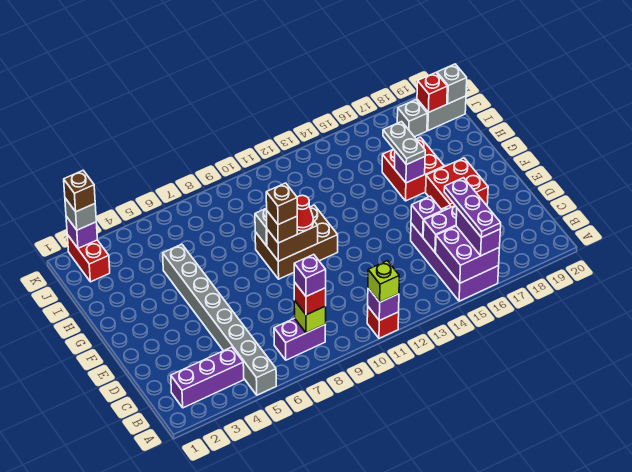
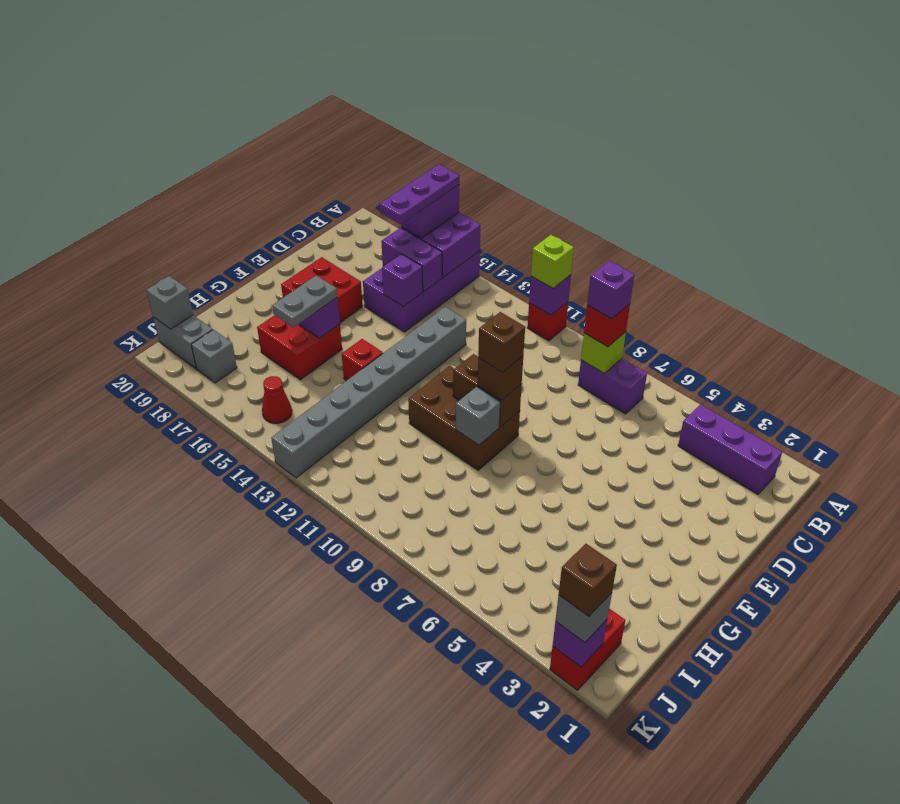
grey brick A5:H5 level 1 -> grey brick D13:K13 level 1
red cone F10 level 3 -> red cone J15 level 1
red brick J19 level 2 -> red brick G14 level 1

